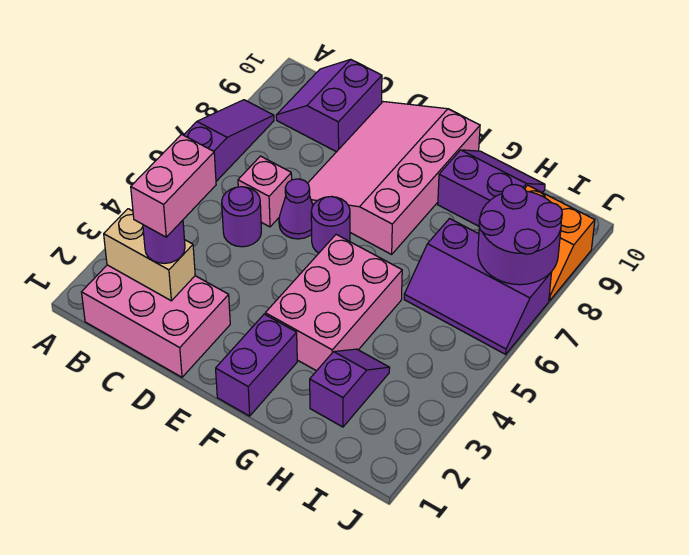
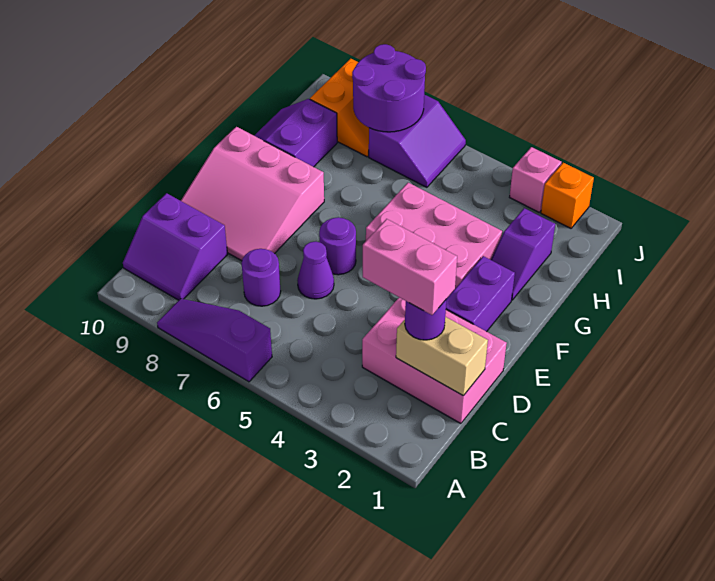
pink brick B1:D2 level 1 -> pink brick C1:D3 level 1
tan brick B2:C2 level 2 -> tan brick C1:C2 level 2
purple round brick C5 level 1 -> purple round brick C7 level 1
pink brick C6 level 1 -> pink brick J3 level 1
pink slope D7:F10 level 1 top F -> pink slope D8:F10 level 1 top F
purple brick F1:F2 level 1 -> purple brick E2:F2 level 1
purple slope H2:H3 level 1 top 2 -> purple slope G2:H2 level 1 top H
purple slope H6:J7 level 1 top 7 -> purple slope I6:J7 level 1 top 7
none -> orange brick J2 level 1

